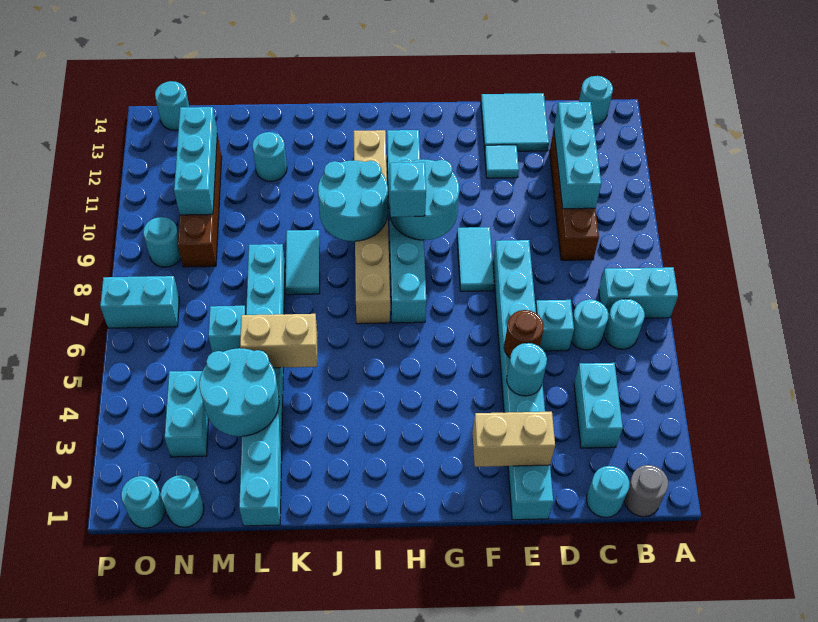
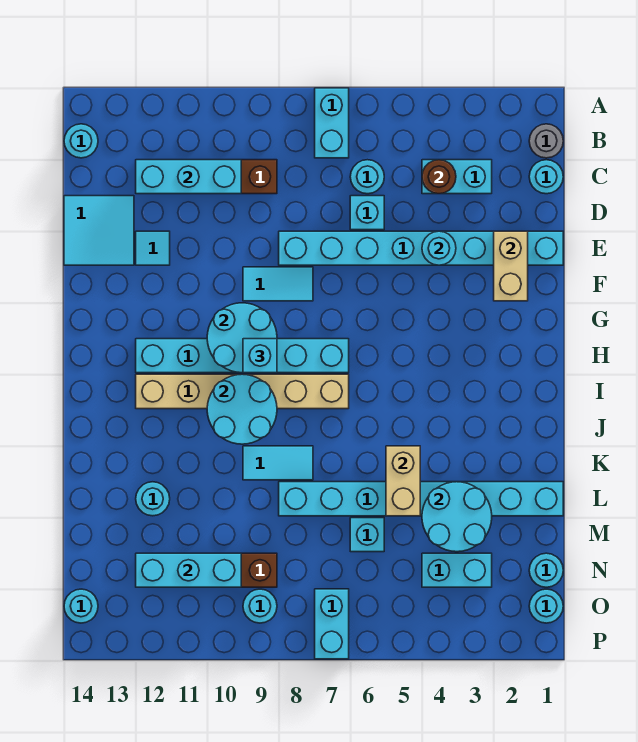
cyan round brick B6 level 1 -> none
brown round brick E5 level 2 -> brown round brick C4 level 2

